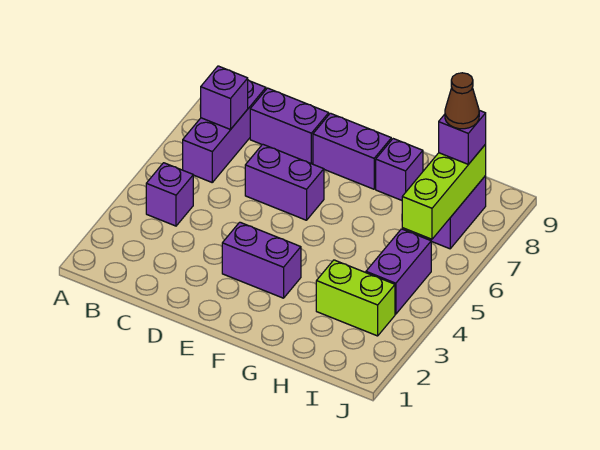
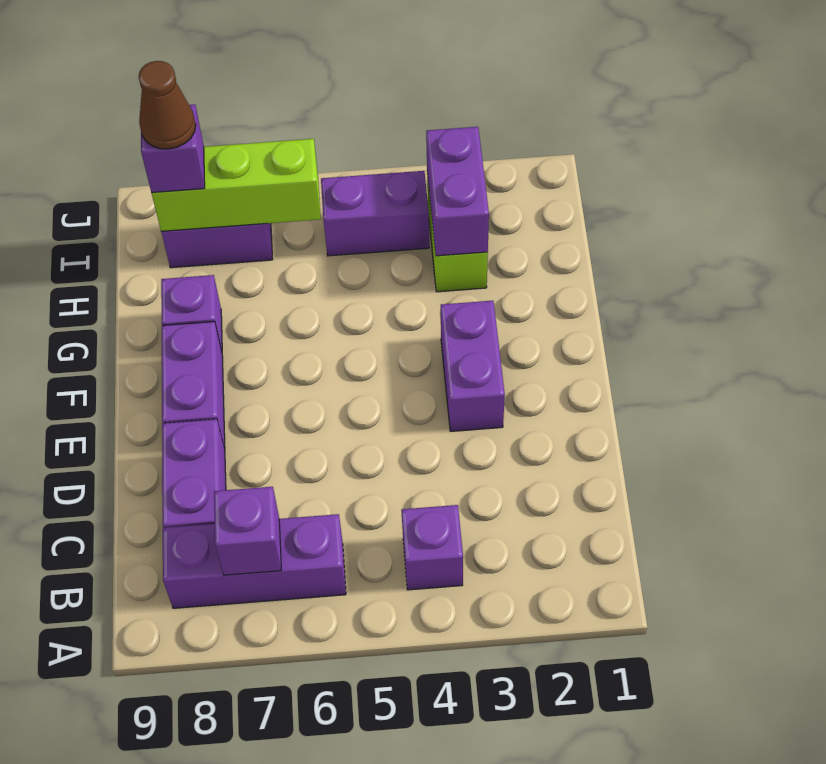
purple brick D6:E6 level 1 -> purple brick H3:I3 level 2

